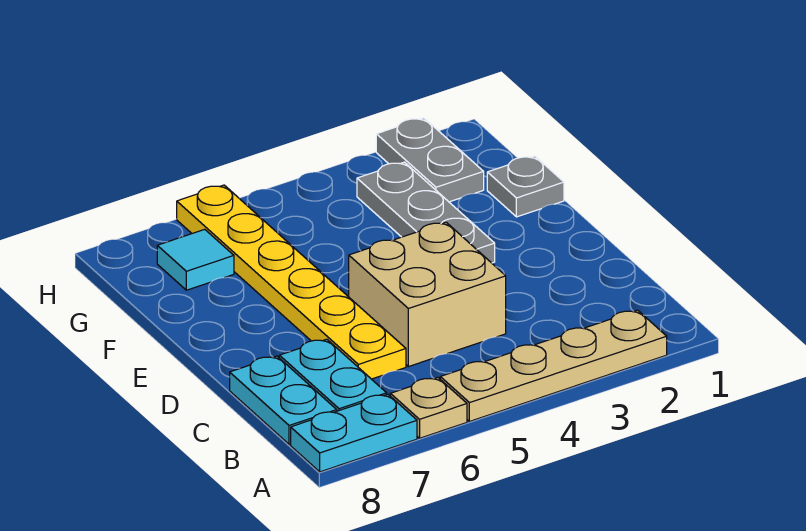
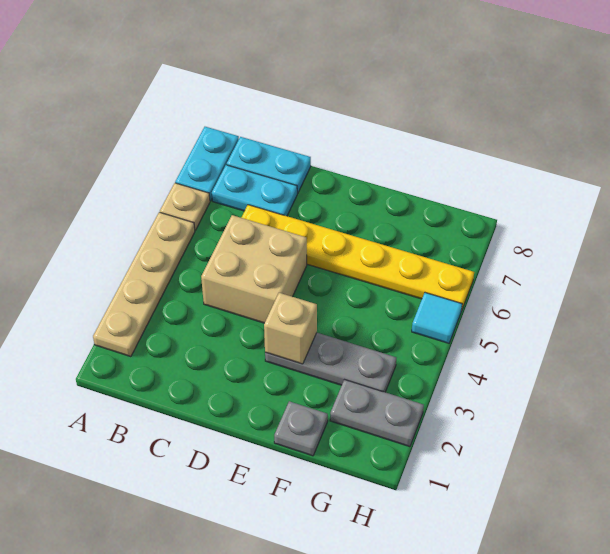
none -> tan brick E3 level 2
cyan tile G7 level 1 -> cyan tile H5 level 1

